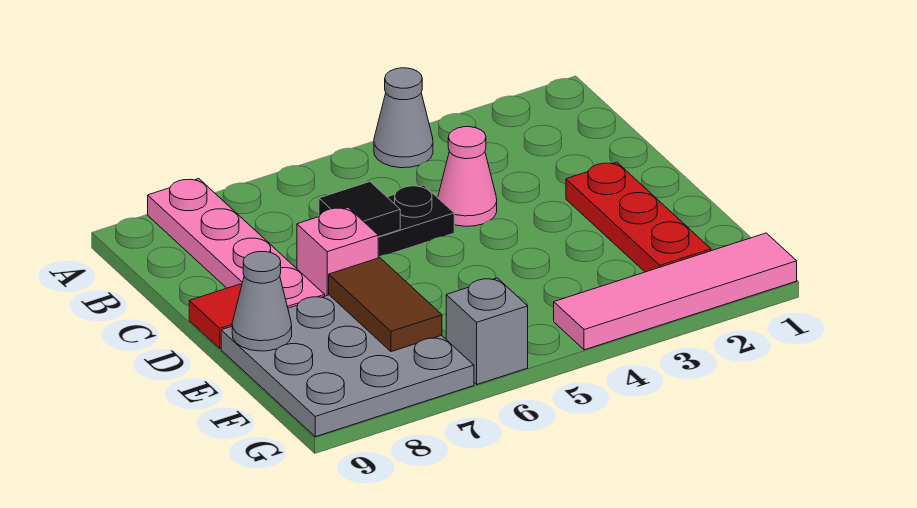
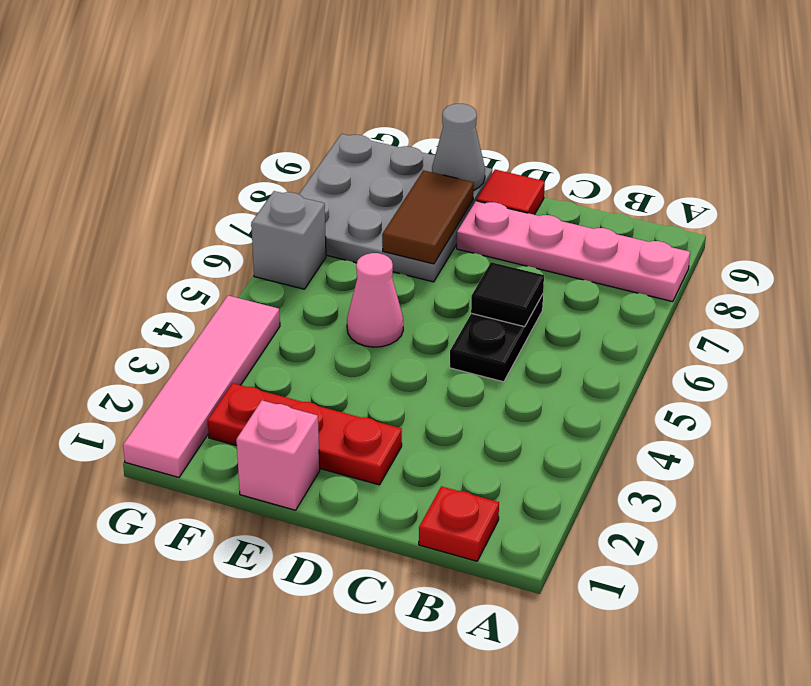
grey cone A4 level 1 -> none
none -> red plate B1 level 1
pink cone C4 level 1 -> pink cone E5 level 1
pink brick D7 level 1 -> pink brick E1 level 1
brown tile E7:F7 level 2 -> brown tile E7:E8 level 2

